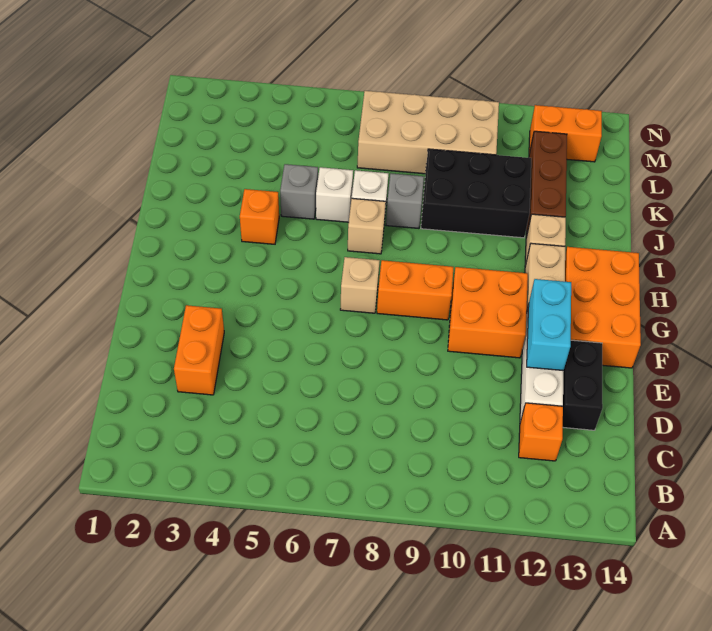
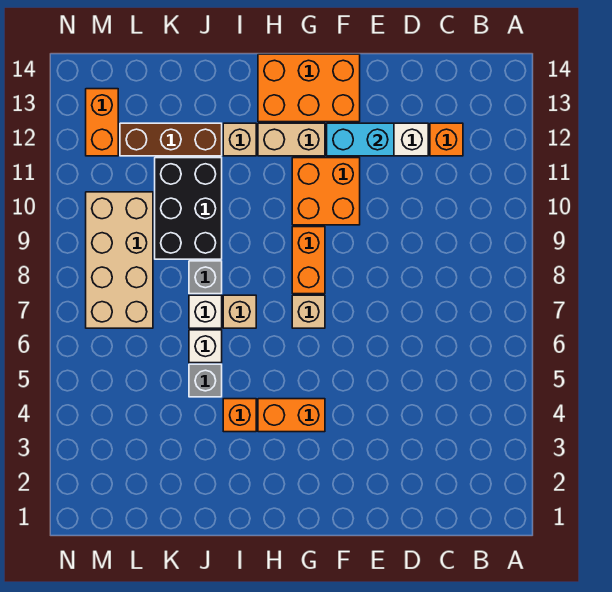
orange brick D3:E3 level 1 -> orange brick G4:H4 level 1
black brick D13:E13 level 1 -> none

